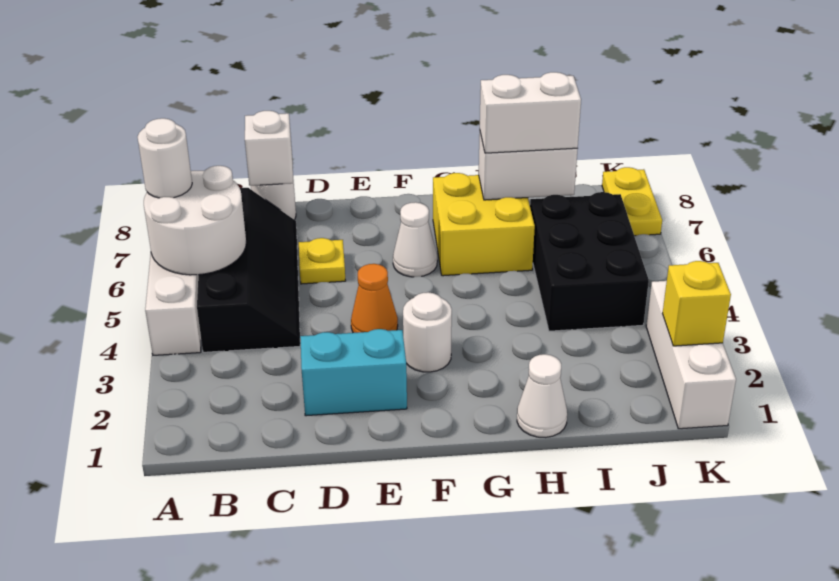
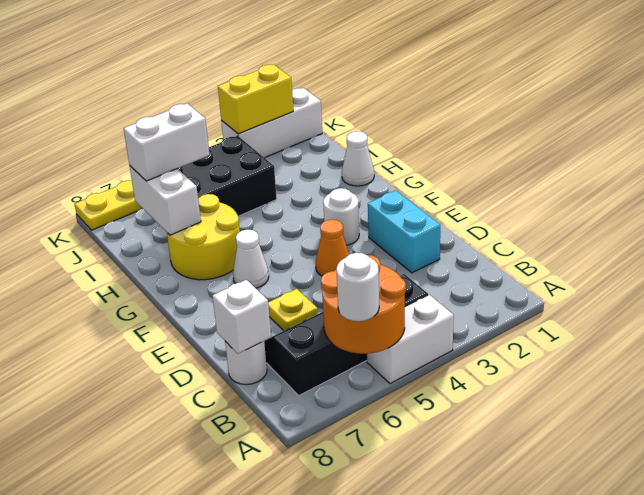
white round brick A5:B6 level 2 -> orange round brick A5:B6 level 2
yellow brick G6:H7 level 1 -> yellow round brick G6:H7 level 1
white brick H7:I7 level 3 -> white brick I6:I7 level 3
yellow brick K2 level 2 -> yellow brick K2:K3 level 2

